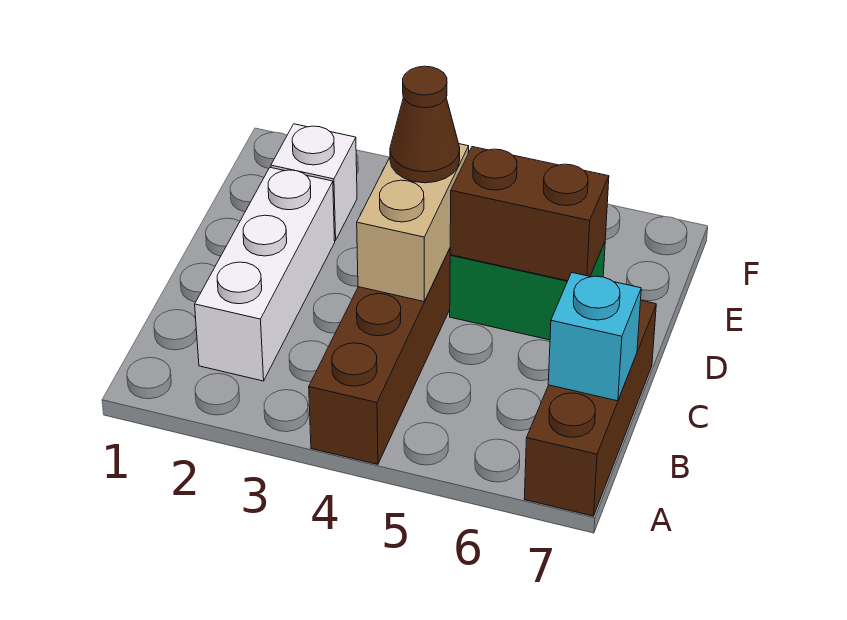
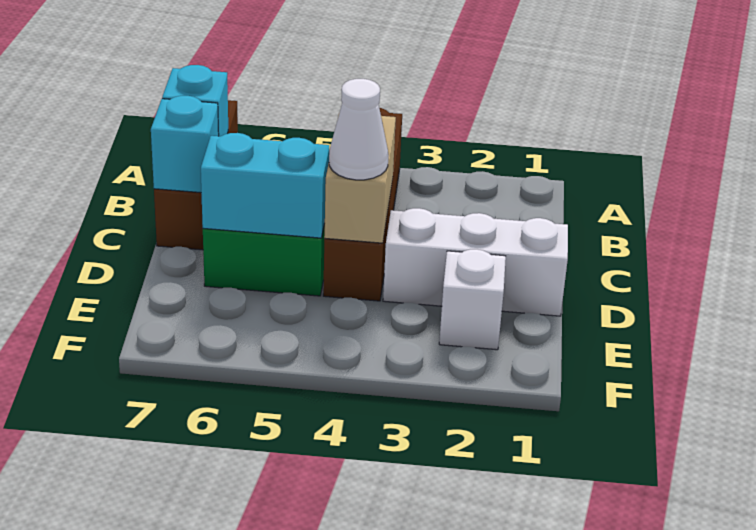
white brick B2:D2 level 1 -> white brick D1:D3 level 1
none -> cyan brick C7 level 2
brown cone D4 level 3 -> white cone D4 level 3
brown brick D5:D6 level 2 -> cyan brick D5:D6 level 2

